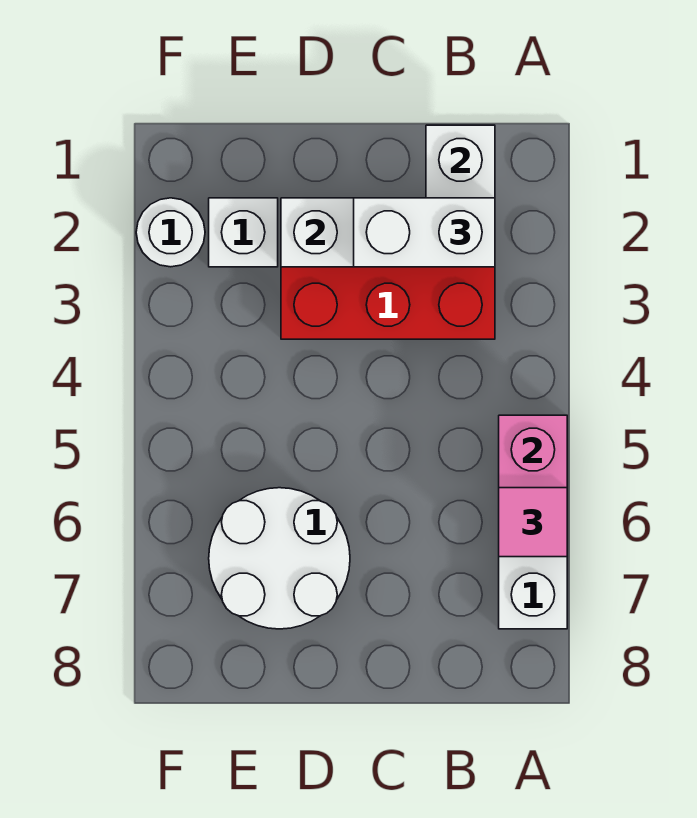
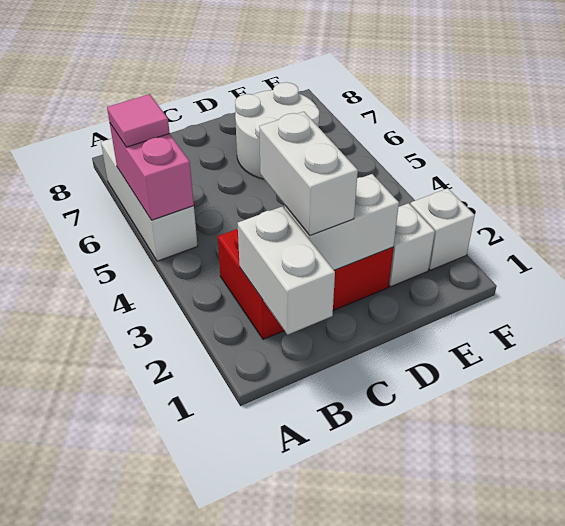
white brick B2:C2 level 3 -> white brick C2:C3 level 3
white round brick F2 level 1 -> white brick F2 level 1

